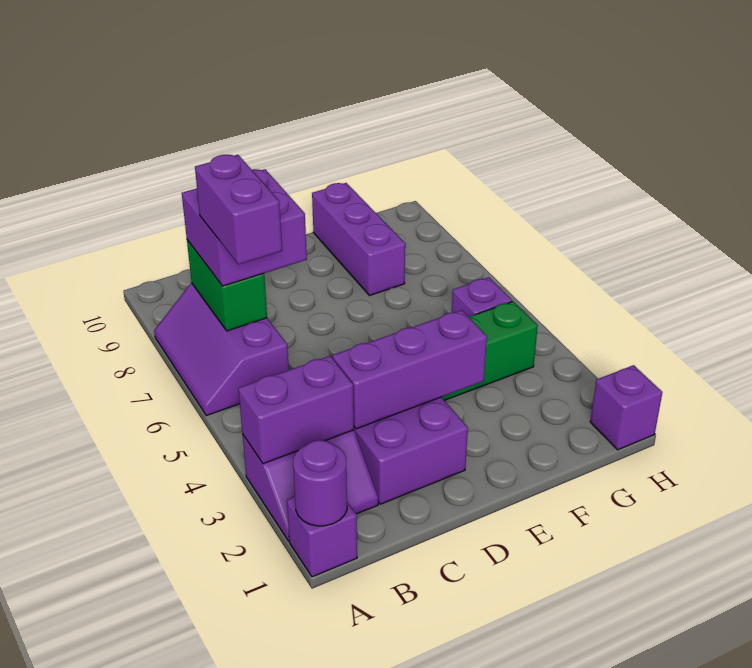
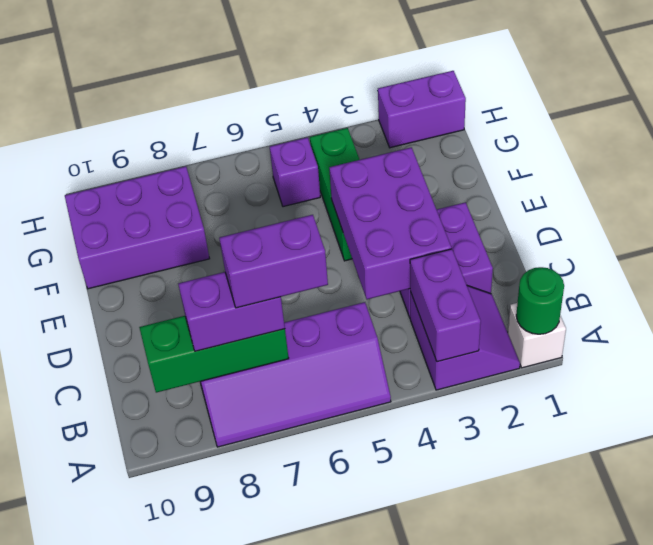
purple brick A1 level 1 -> white brick A1 level 1
purple round brick A1 level 2 -> green round brick A1 level 2
purple slope A6:B8 level 1 top B -> purple slope A5:B8 level 1 top B
green brick B7:B8 level 2 -> green brick B7:B9 level 2
purple brick B7:C8 level 3 -> purple brick B7:B8 level 3
purple brick C3:E3 level 2 -> purple brick C3:E4 level 2
purple brick F8:F10 level 1 -> purple brick F8:G10 level 1
purple brick H1 level 1 -> purple brick H1:H2 level 1

